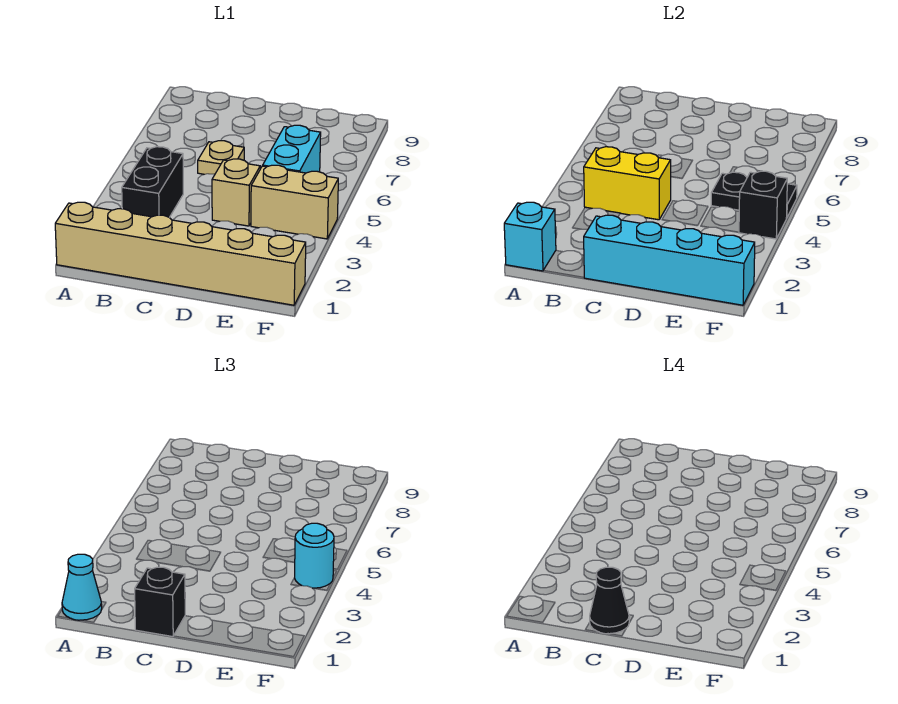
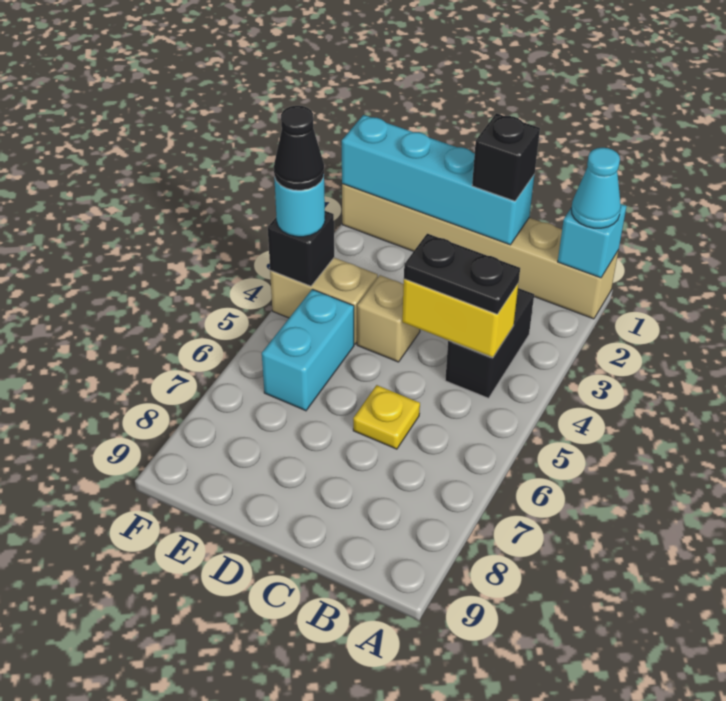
black cone C1 level 4 -> black cone F4 level 4
tan plate C6 level 1 -> yellow plate C6 level 1
black plate E5:F5 level 2 -> black plate B4:C4 level 3

